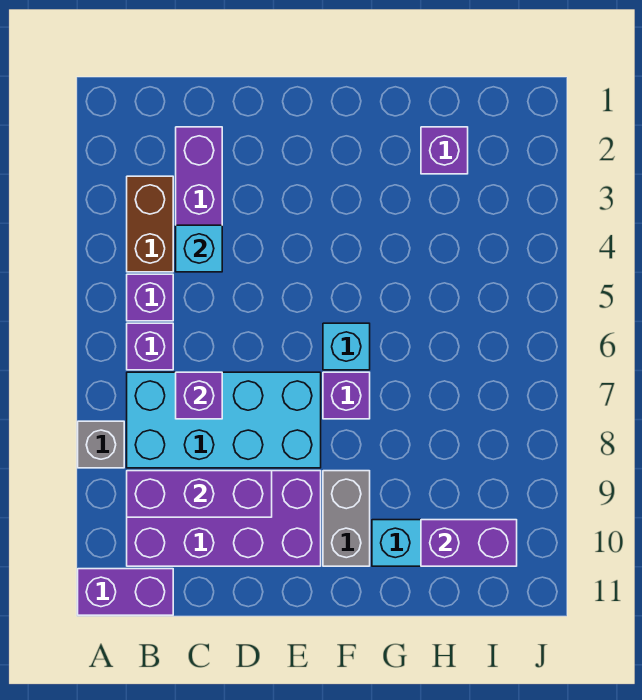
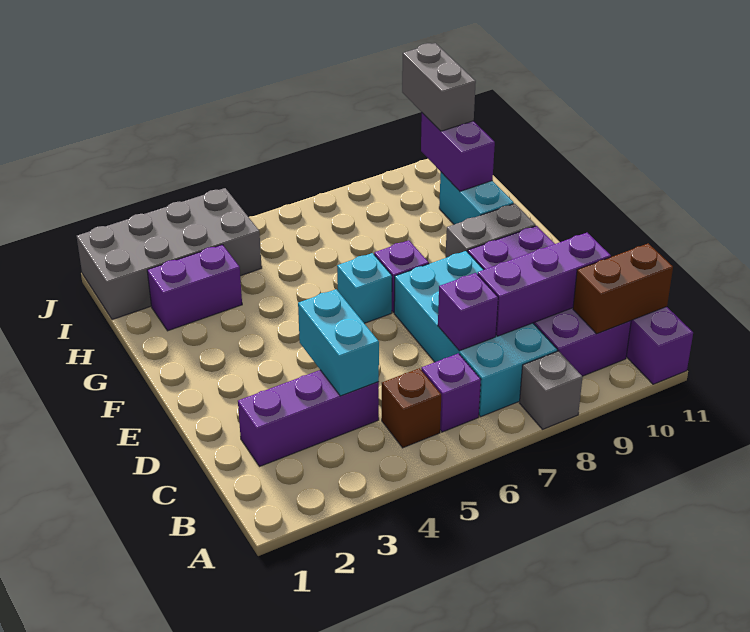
brown brick B3:B4 level 1 -> brown brick B10:B11 level 2
purple brick B5 level 1 -> brown brick B5 level 1
purple brick B9:D9 level 2 -> purple brick C8:C10 level 2
cyan brick C4 level 2 -> cyan brick C4:D4 level 2
purple brick H2 level 1 -> purple brick H2:H3 level 1
none -> grey brick I1:J4 level 1
none -> grey brick I10:J10 level 3

